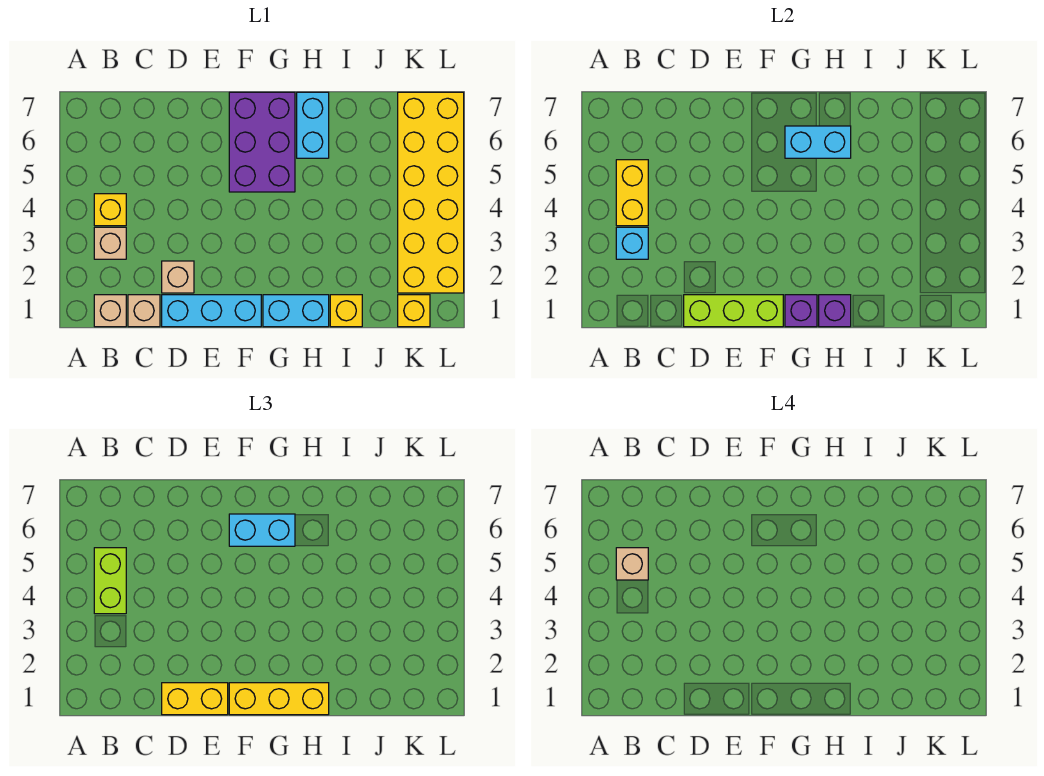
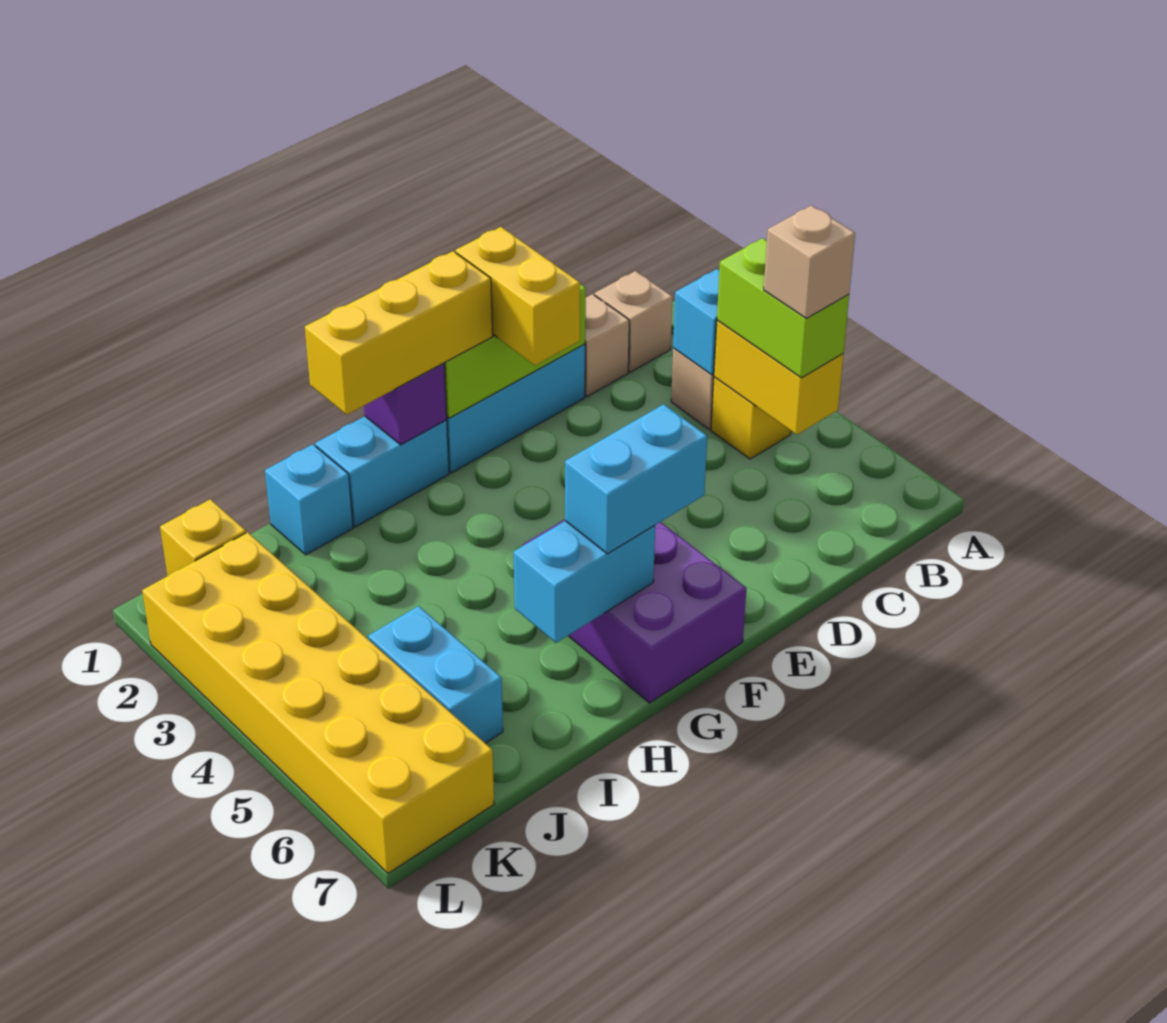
yellow brick D1:E1 level 3 -> yellow brick E1:E2 level 3
tan brick D2 level 1 -> none
purple brick H1 level 2 -> none
cyan brick H6:H7 level 1 -> cyan brick J5:J6 level 1
yellow brick I1 level 1 -> cyan brick I1 level 1

